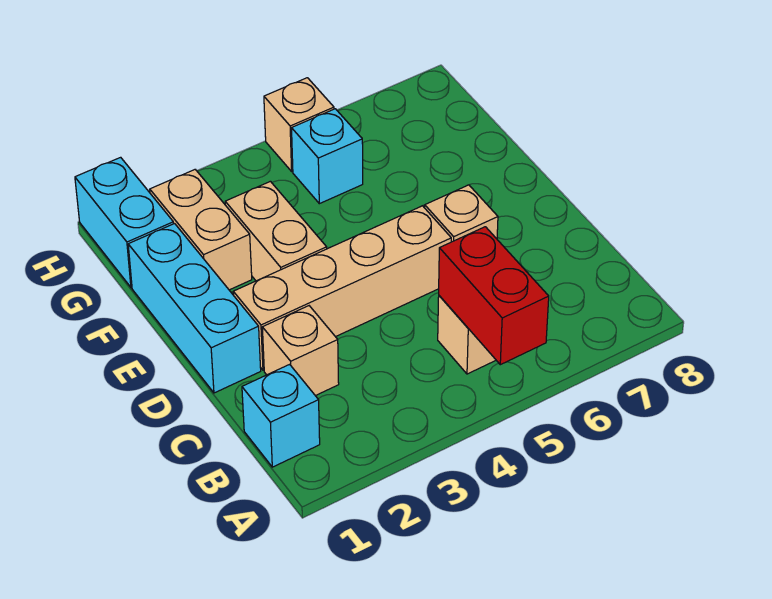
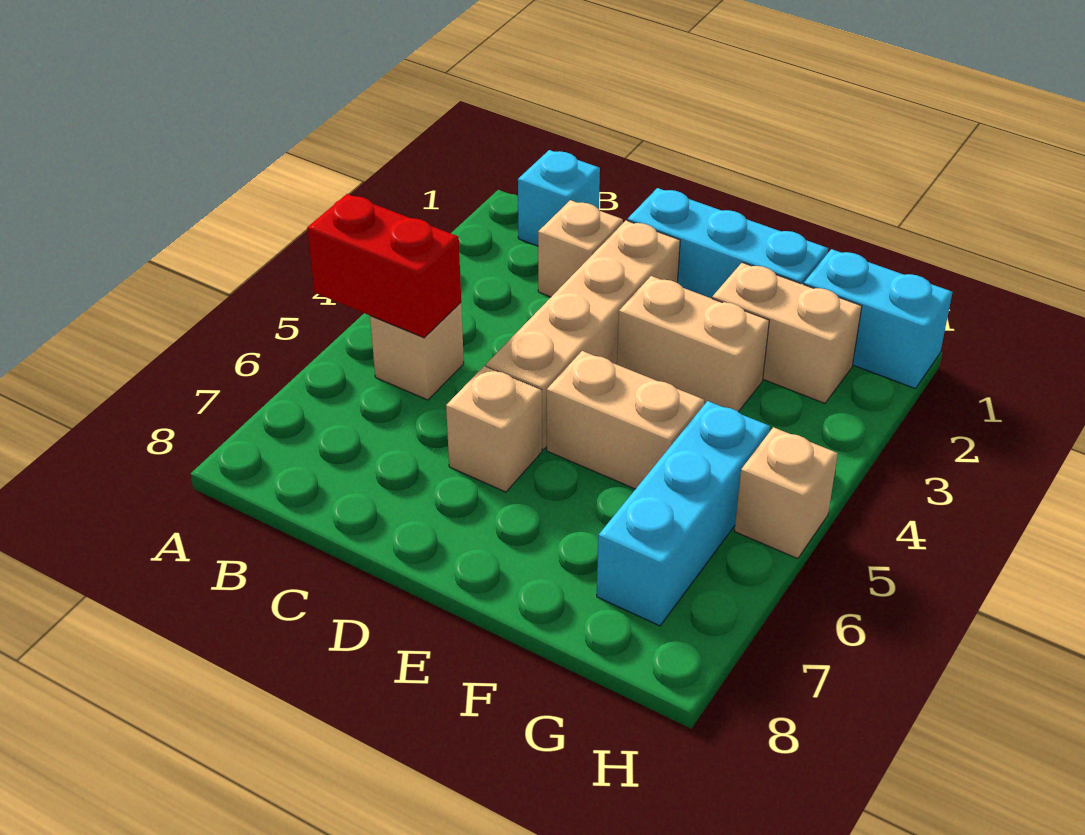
none -> tan brick E5:F5 level 1
cyan brick G5 level 1 -> cyan brick G5:G7 level 1

